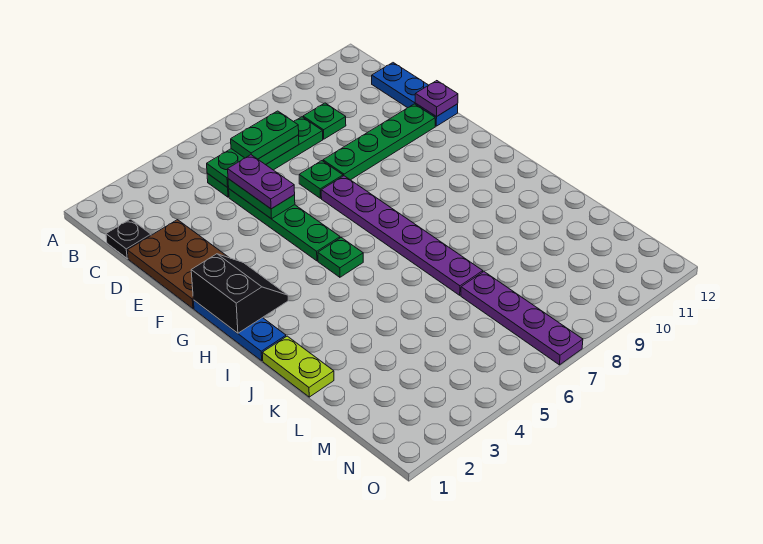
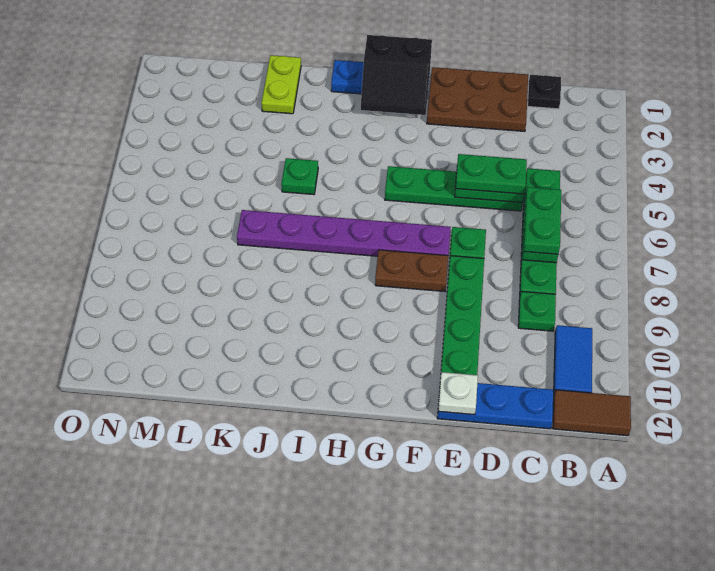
none -> brown tile A12:B12 level 1
none -> blue tile B10:B11 level 1
purple plate D5:E5 level 3 -> green plate D5:E5 level 3
purple plate E12 level 2 -> white plate E12 level 2
none -> brown plate F8:G8 level 1
green plate H5 level 1 -> green plate J5 level 1
lime plate J1:K1 level 1 -> lime plate K1:K2 level 1
purple plate L7:O7 level 1 -> none

